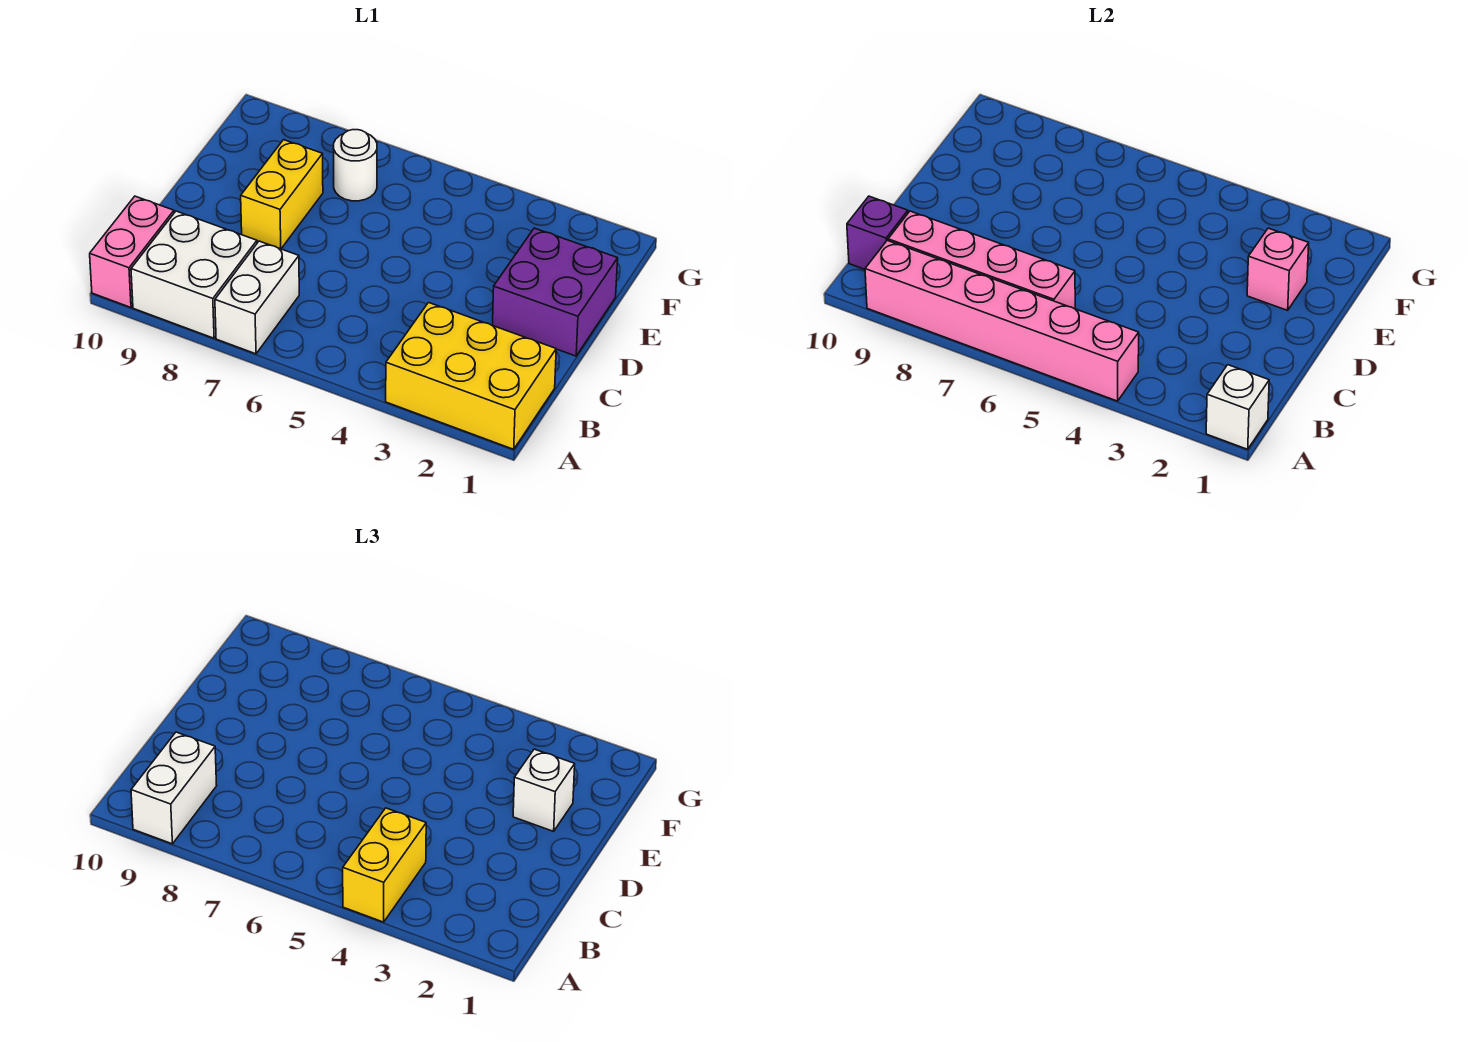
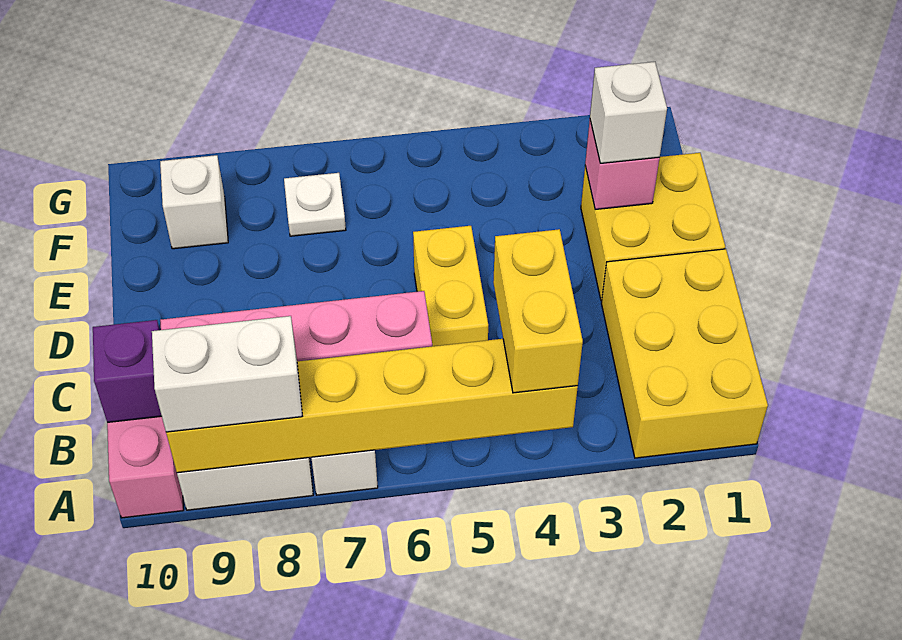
yellow brick A1:B3 level 1 -> yellow brick A1:C2 level 1
white brick A1 level 2 -> white brick F9 level 1
pink brick A4:A9 level 2 -> yellow brick A4:A9 level 2
white brick A9:B9 level 3 -> white brick A8:A9 level 3
purple brick D1:E2 level 1 -> yellow brick D1:E2 level 1
yellow brick D8:E8 level 1 -> yellow brick C5:D5 level 1
white round brick F7 level 1 -> white plate F7 level 1

